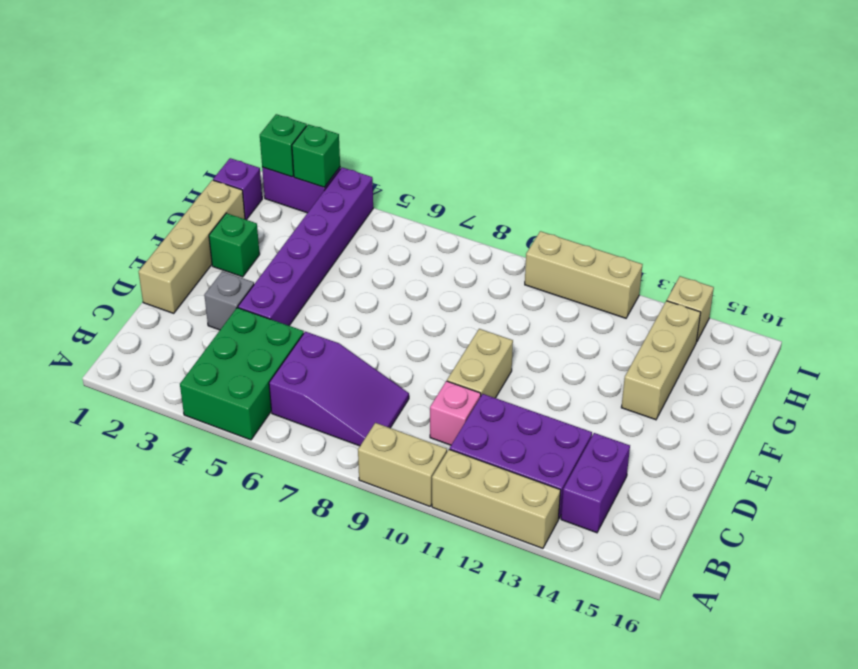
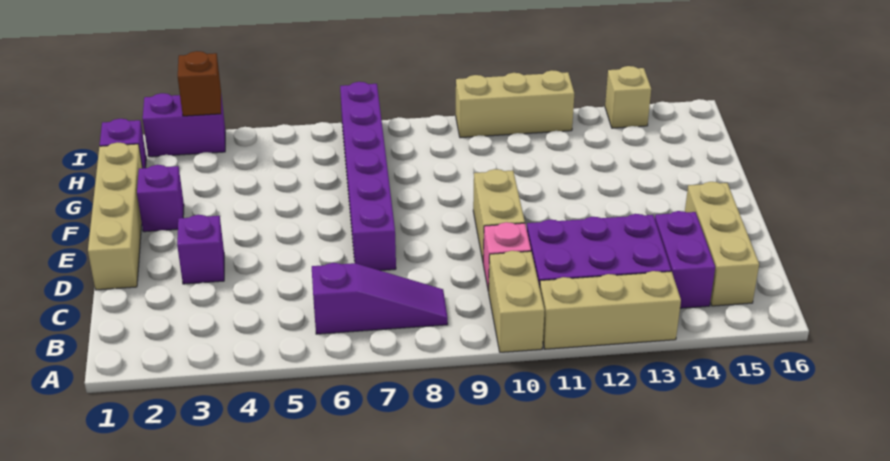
green brick A4:C5 level 1 -> none
tan brick A9:A10 level 1 -> tan brick A10:B10 level 1
purple slope B6:C8 level 1 top 6 -> purple slope B6:B8 level 1 top 6
grey brick D3 level 1 -> purple brick D3 level 1
purple brick D4:I4 level 1 -> purple brick D7:I7 level 1
green brick F2 level 1 -> purple brick F2 level 1
tan brick F14:H14 level 1 -> tan brick B15:D15 level 1
green brick I2 level 2 -> none
green brick I3 level 2 -> brown brick I3 level 2

